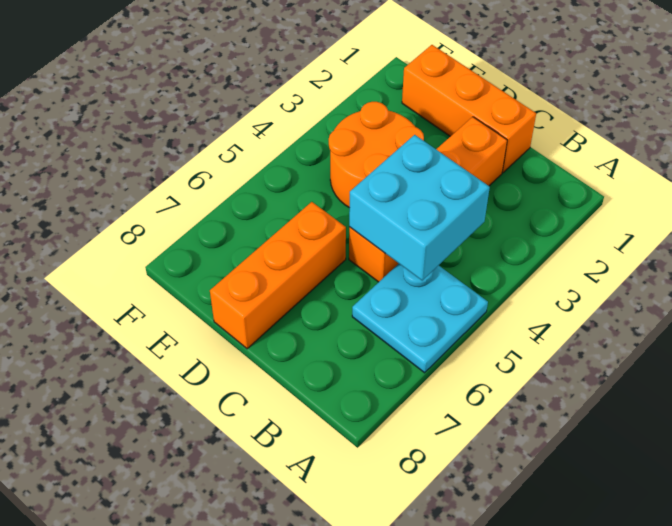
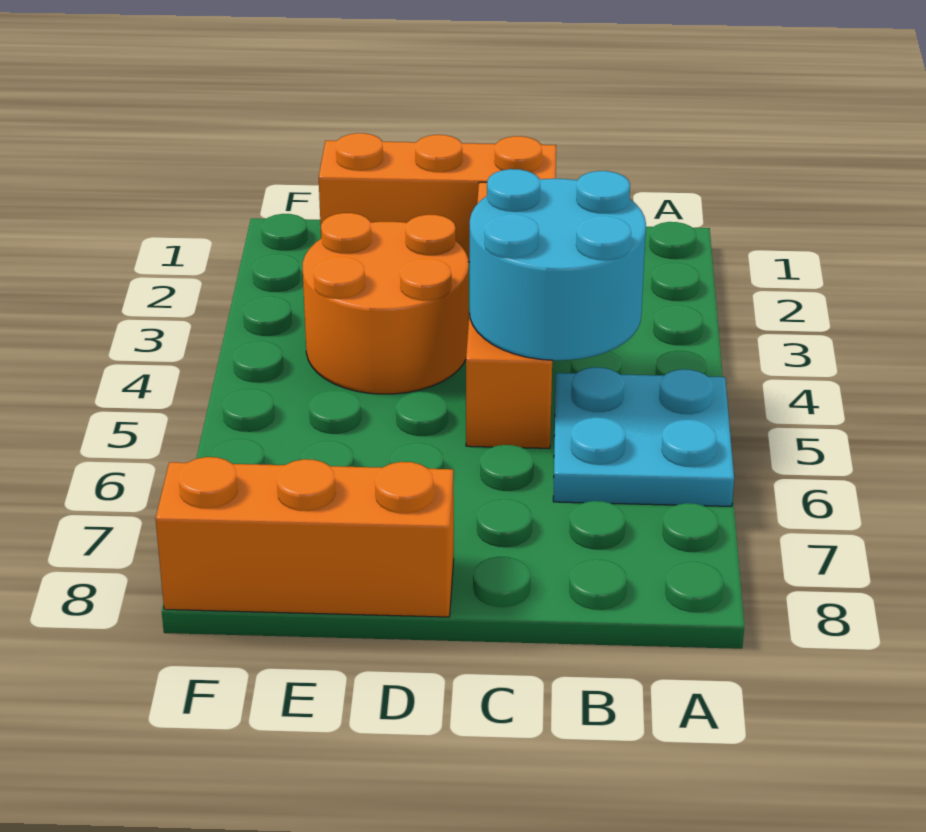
cyan brick B4:C5 level 2 -> cyan round brick B4:C5 level 2
orange brick D6:D8 level 1 -> orange brick D8:F8 level 1

